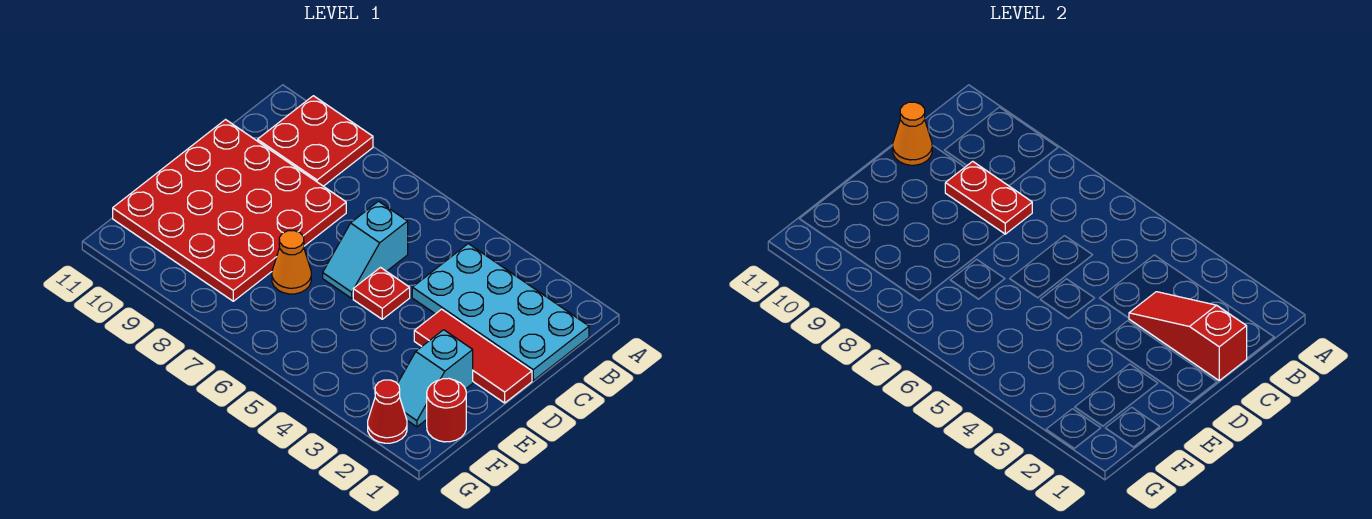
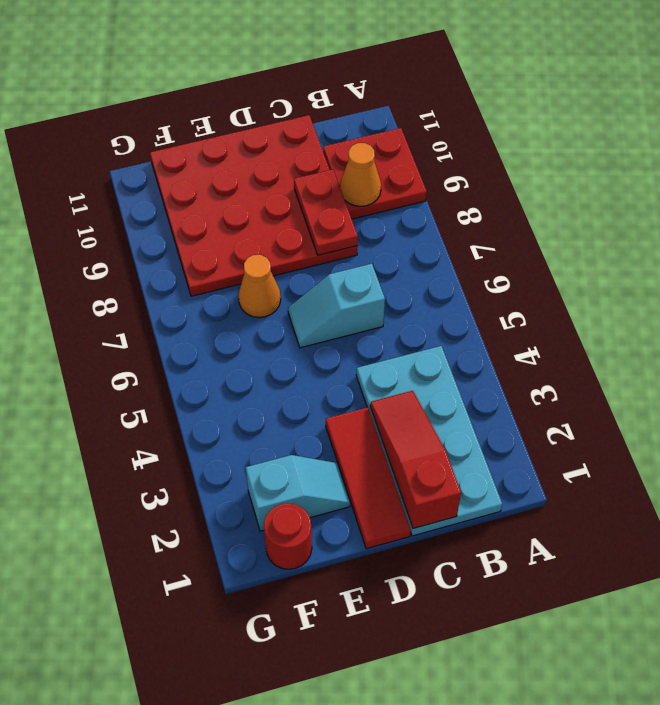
orange cone C11 level 2 -> orange cone B9 level 2
red plate D5 level 1 -> none
cyan slope E2:F2 level 1 top E -> cyan slope E2:F2 level 1 top F
red cone G2 level 1 -> none

